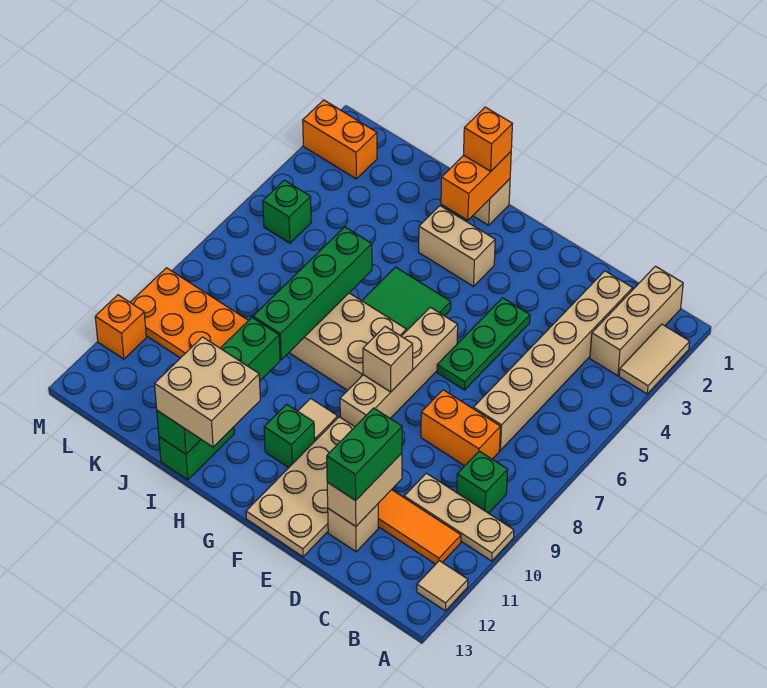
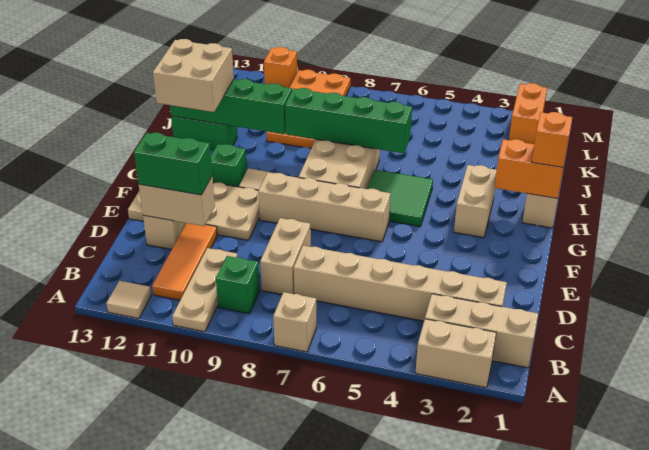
tan tile A2:A3 level 1 -> tan brick A2:A3 level 1
orange brick C8:D8 level 1 -> tan brick C8:D8 level 1
green plate E4:E6 level 1 -> none
tan brick F8 level 2 -> tan brick A7 level 1
green brick L5 level 1 -> none

